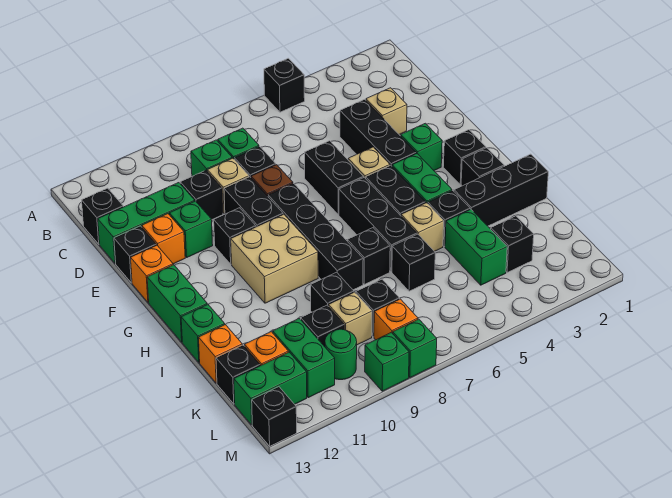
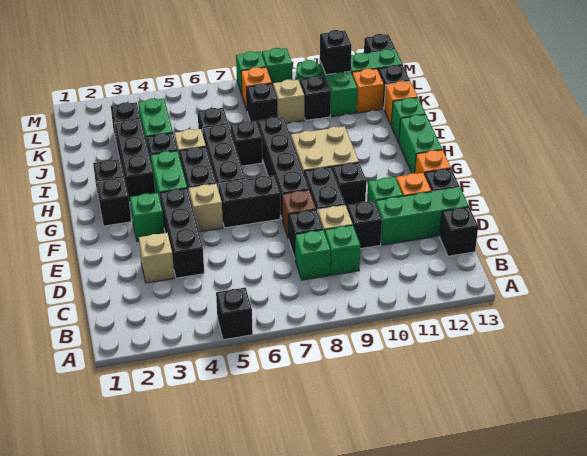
black brick E6:F6 level 1 -> black brick F6:F7 level 1
black brick I1:I3 level 1 -> black brick H3:J3 level 1
black brick J9 level 1 -> black brick L11 level 2

